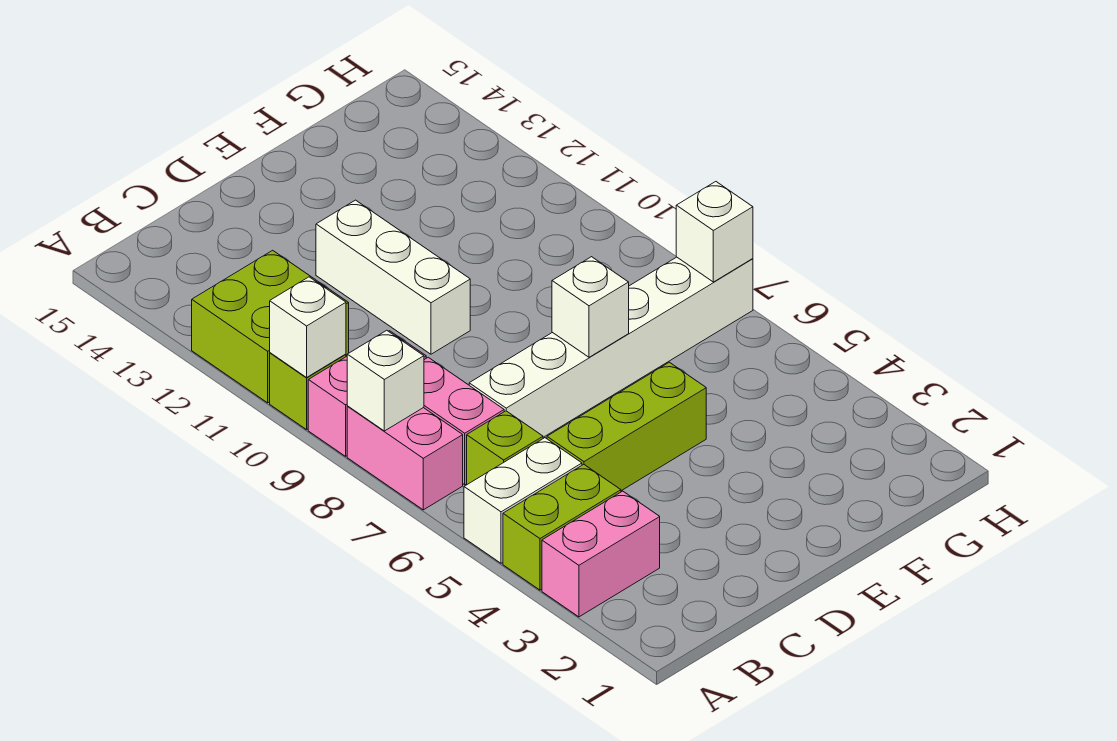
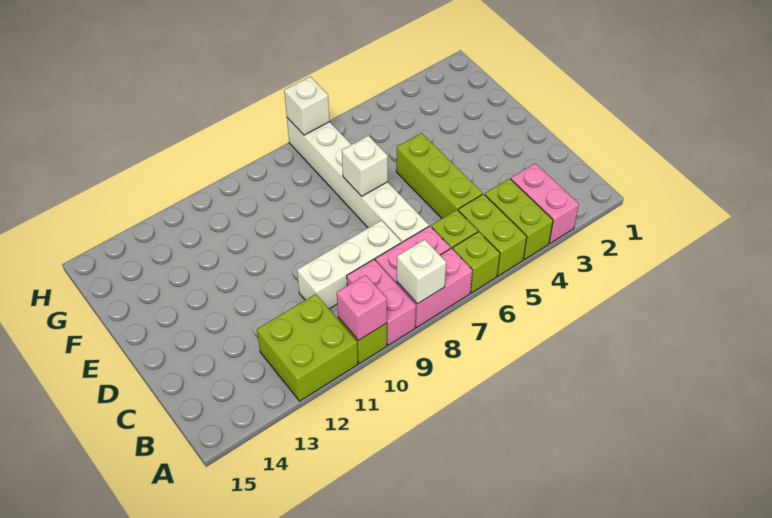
white brick A5:B5 level 1 -> lime brick A5:B5 level 1
none -> lime brick A6 level 1
white brick A10 level 2 -> pink brick A10 level 2
white brick D10:D12 level 1 -> white brick C8:C10 level 1

